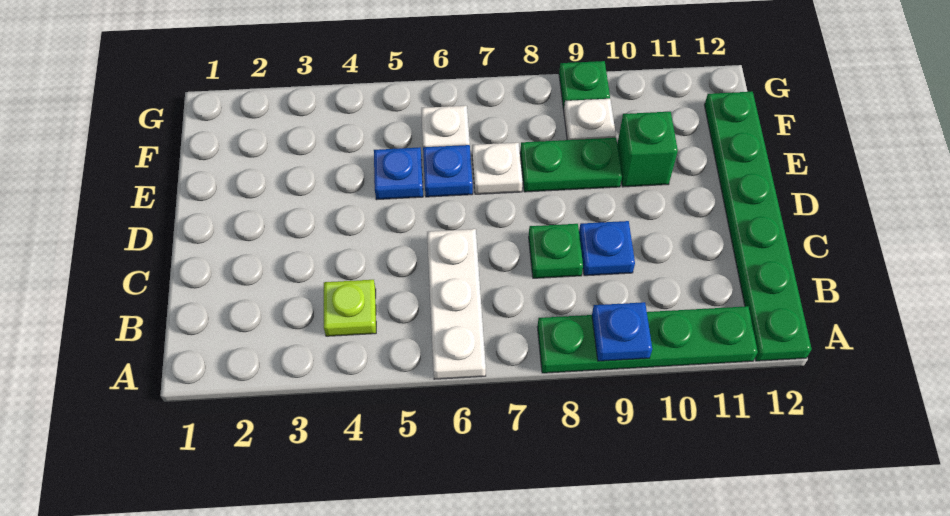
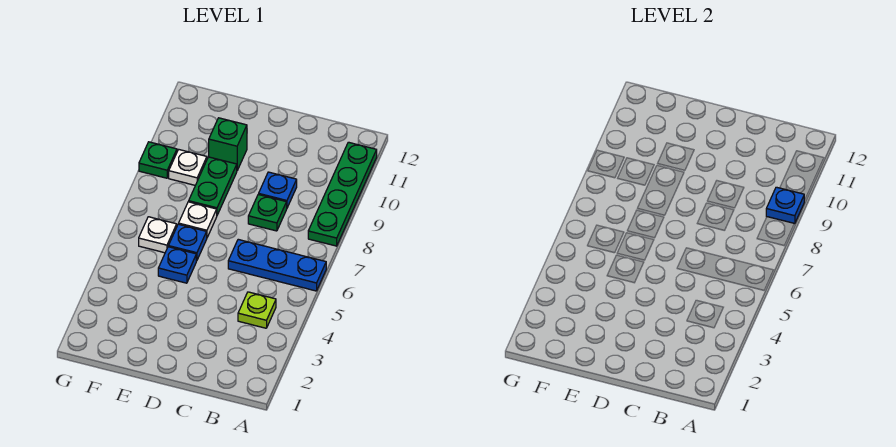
white plate A6:C6 level 1 -> blue plate A6:C6 level 1
green plate A12:F12 level 1 -> none

